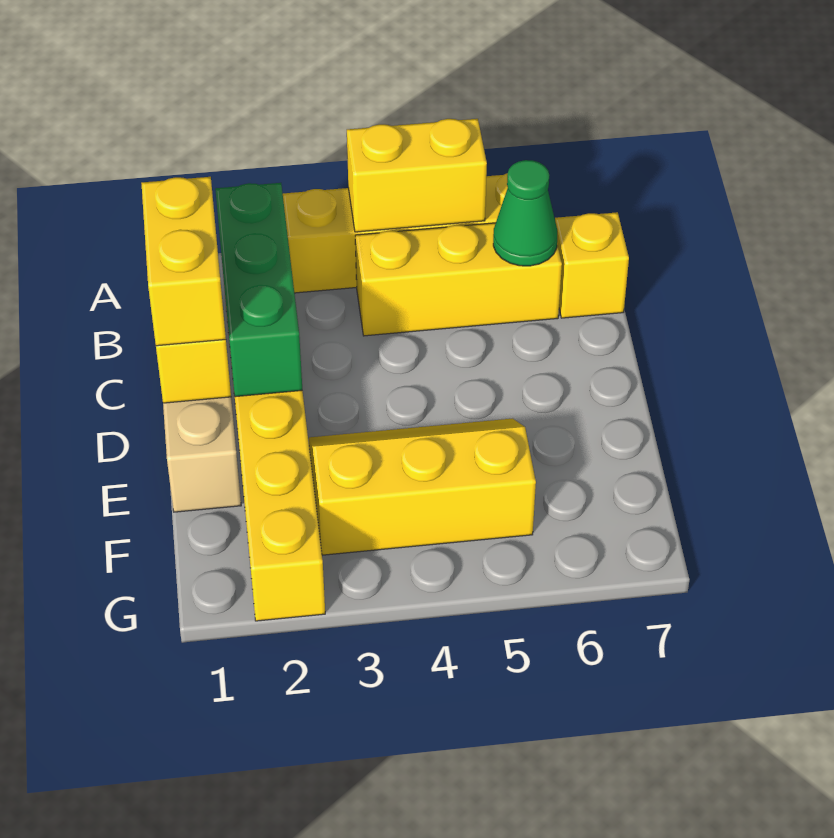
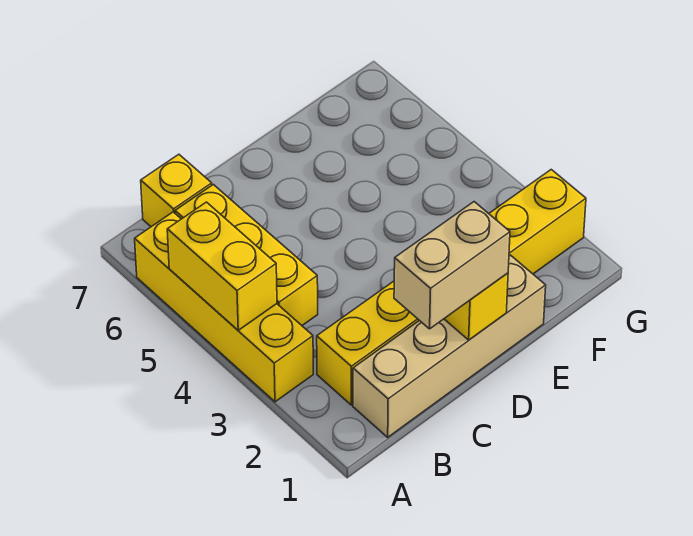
green brick B2:D2 level 2 -> none
green cone B6 level 2 -> none
yellow brick C1:D1 level 3 -> tan brick C1:D1 level 3
yellow slope E3:F5 level 1 top F -> none

